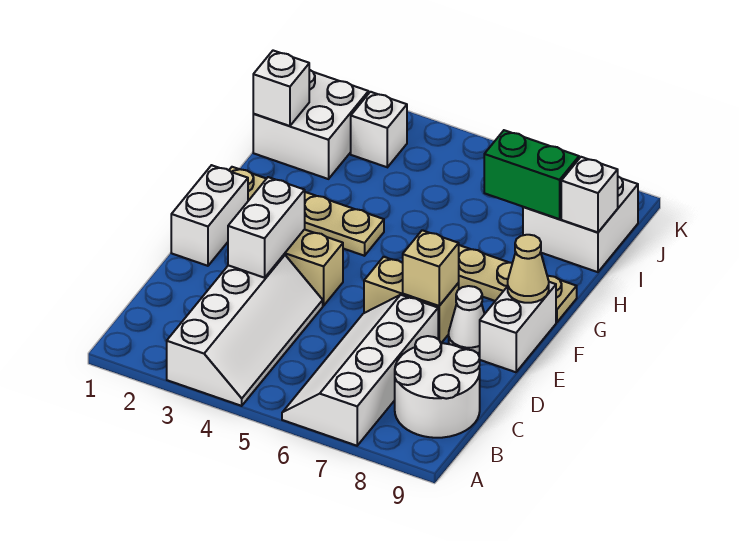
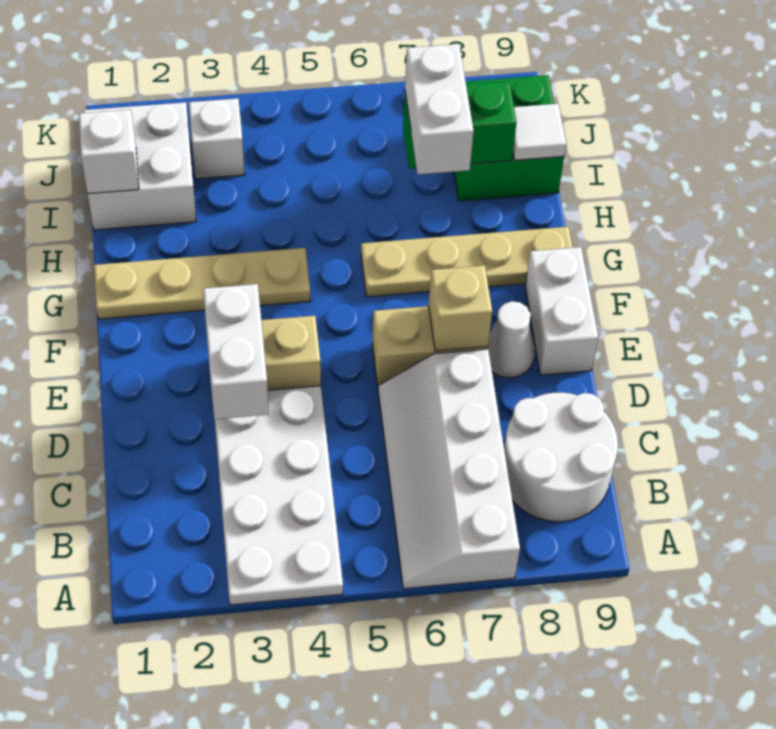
white slope A3:D4 level 1 top 3 -> white plate A3:D4 level 1
white brick E1:F1 level 1 -> white brick H7:I7 level 3
tan cone F9 level 2 -> none
white brick I8:J9 level 1 -> green brick I8:J9 level 1
white brick I9 level 2 -> white tile I9 level 2

